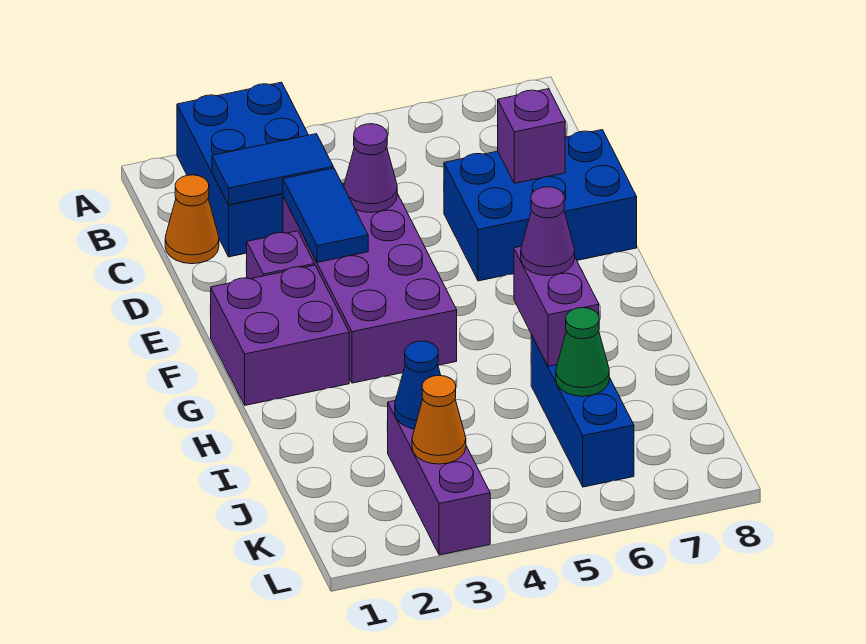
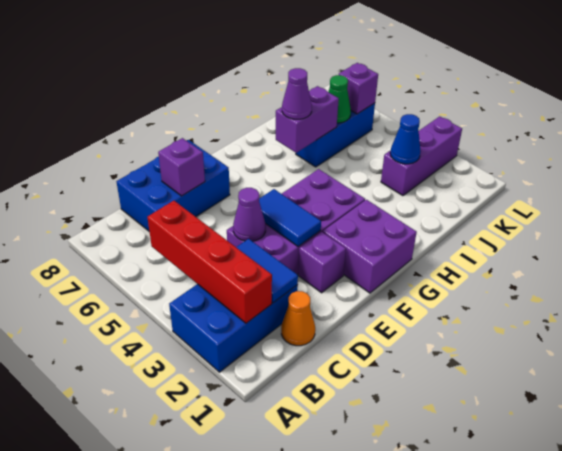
none -> red brick B2:B5 level 2
blue tile D3:E3 level 2 -> blue tile E3:E4 level 2
blue brick D6:E8 level 1 -> blue brick C7:E8 level 1
orange cone K3 level 2 -> none
none -> purple brick K6 level 2

